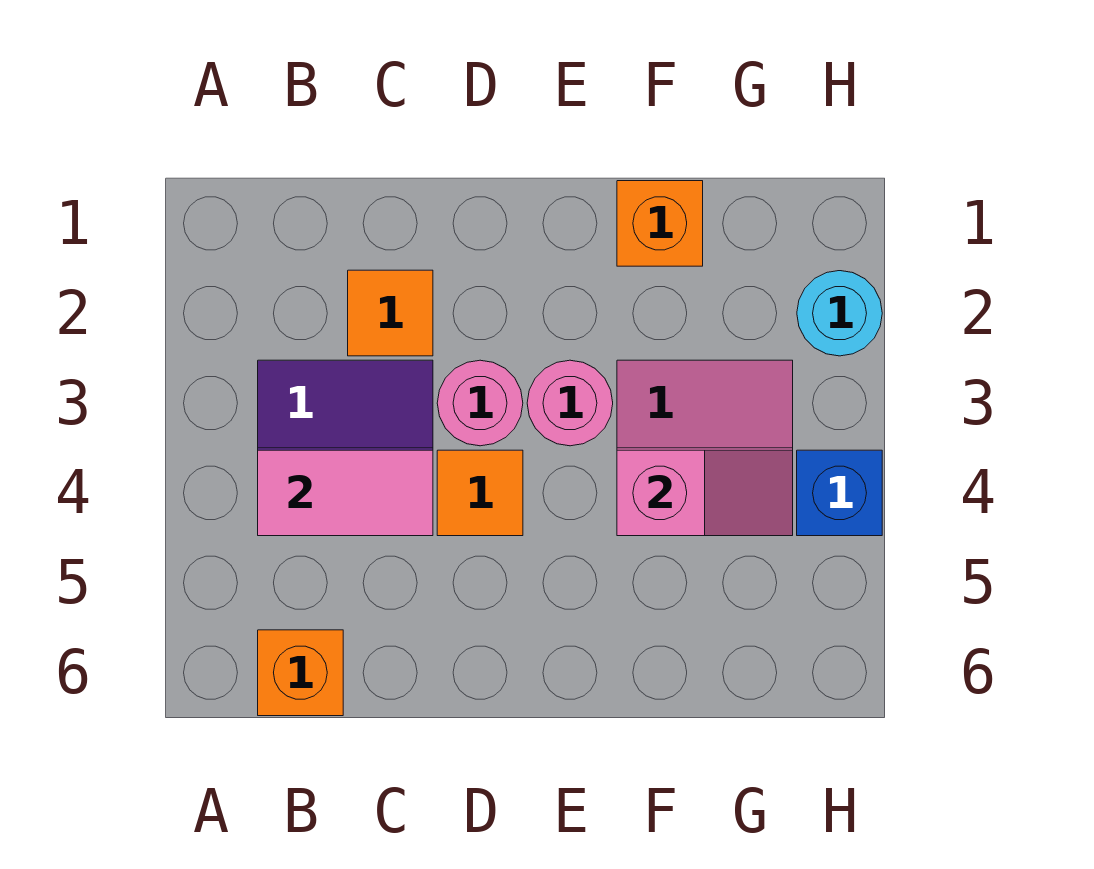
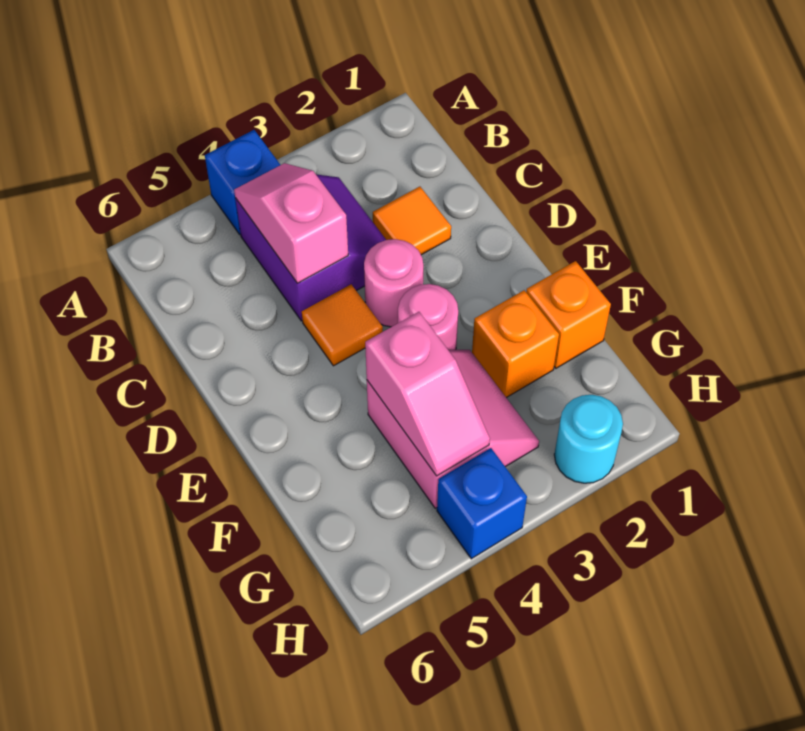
none -> blue brick A4 level 1
pink tile B4:C4 level 2 -> pink slope B4:C4 level 2 top C
orange brick B6 level 1 -> orange brick F2 level 1

